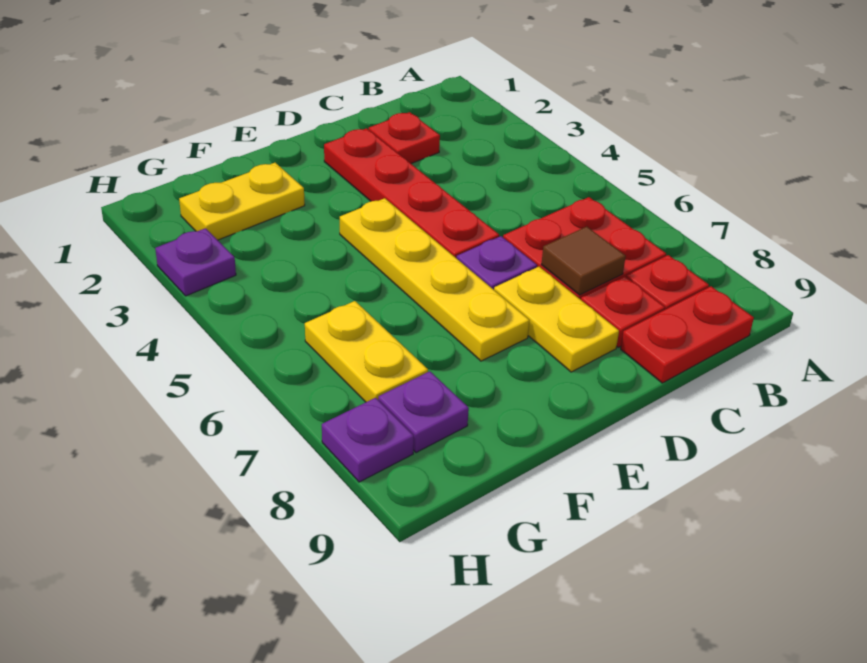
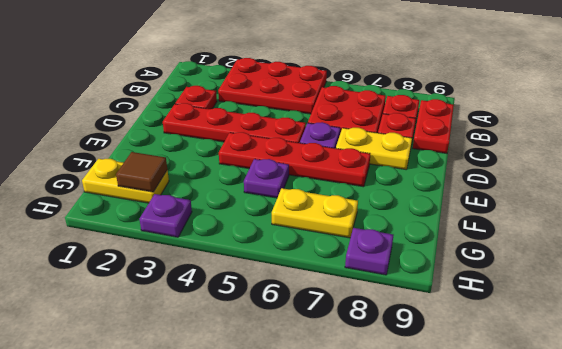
none -> red plate A3:B5 level 1
brown tile C7 level 2 -> brown tile G2 level 2
yellow plate E4:E7 level 1 -> red plate E4:E7 level 1
yellow plate F2:G2 level 1 -> yellow plate G1:G2 level 1
purple plate G8 level 1 -> purple plate F5 level 1

